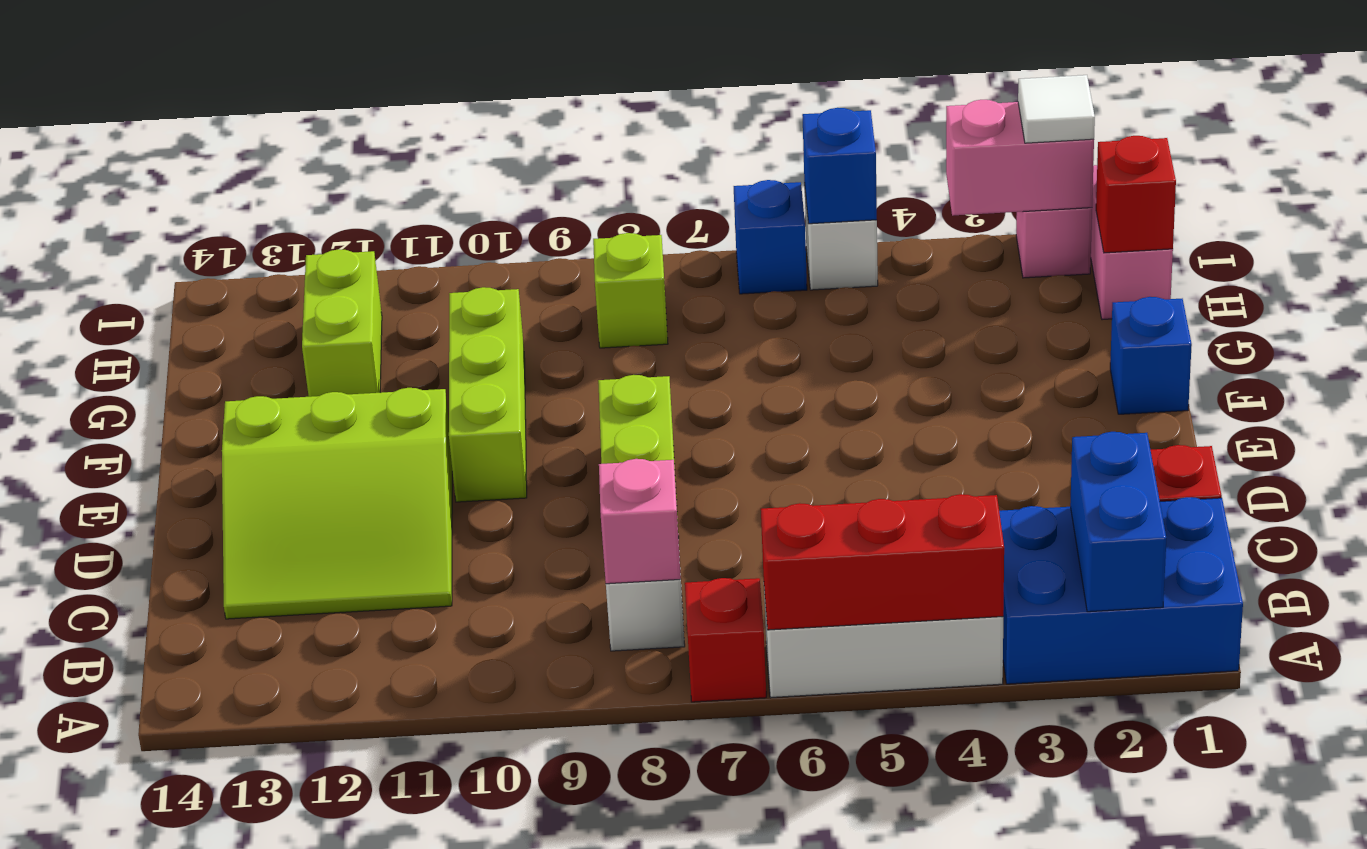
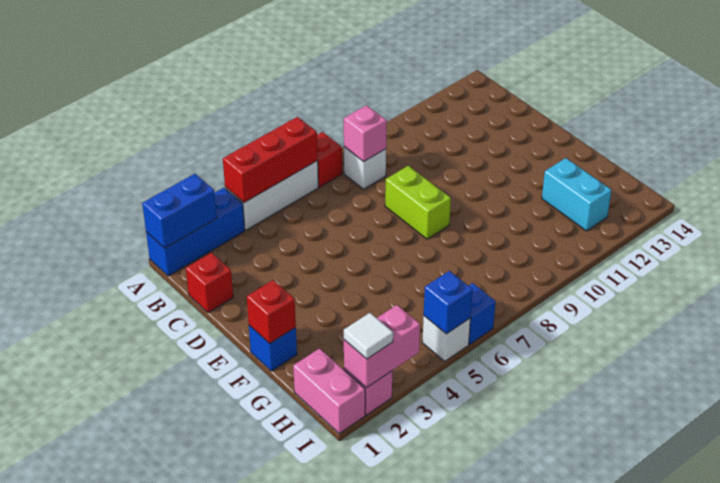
blue brick A1:B3 level 1 -> blue brick A1:A3 level 1
blue brick A2:B2 level 2 -> blue brick A1:A2 level 2
lime slope C11:E13 level 1 top E -> none
lime brick E10:G10 level 1 -> none
lime brick G12:H12 level 1 -> cyan brick G12:H12 level 1
red brick H1 level 2 -> red brick F1 level 2
lime brick H8 level 1 -> none

